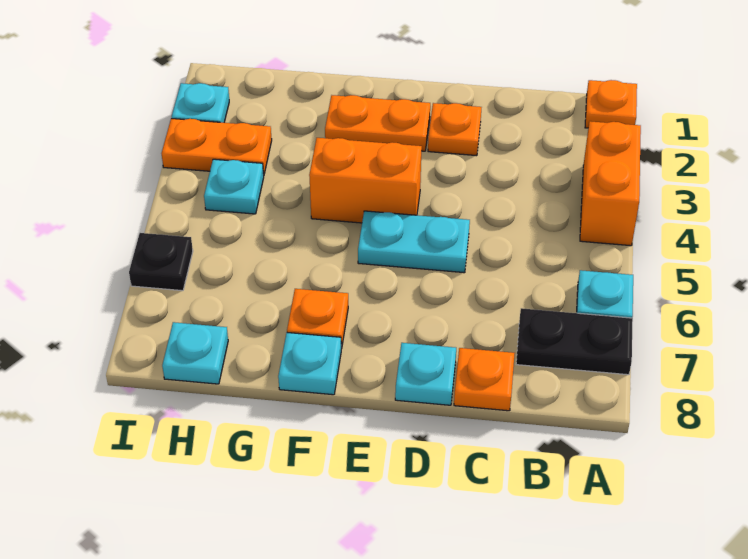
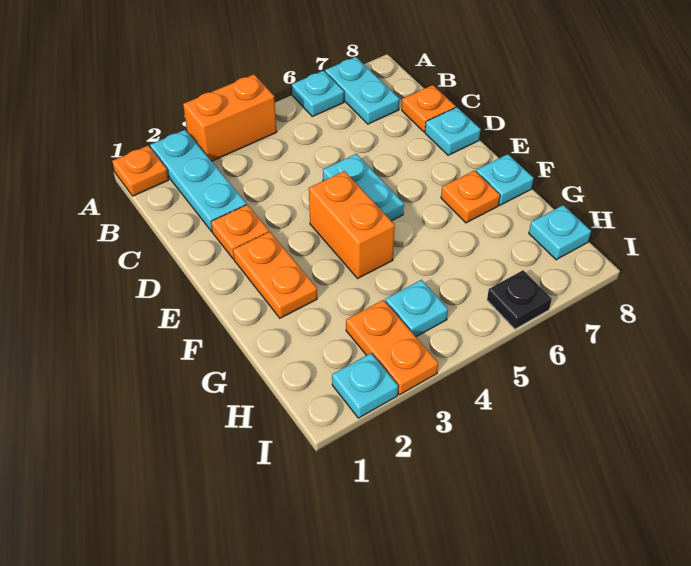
none -> cyan plate A2:C2 level 1
black plate A7:B7 level 1 -> cyan plate A7:B7 level 1

